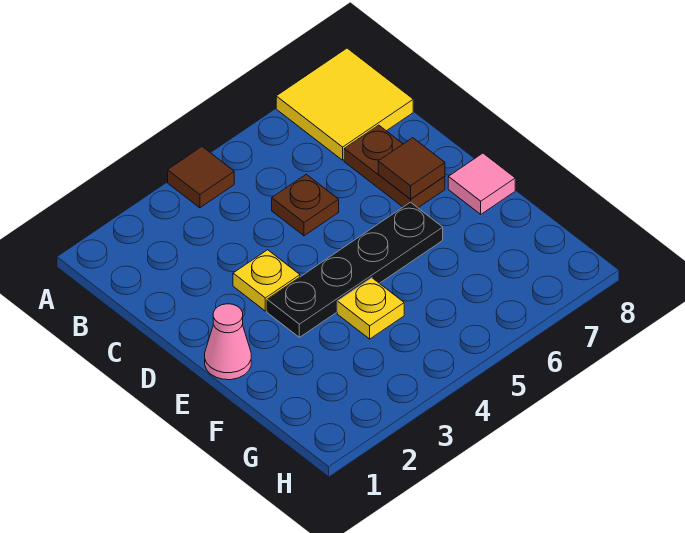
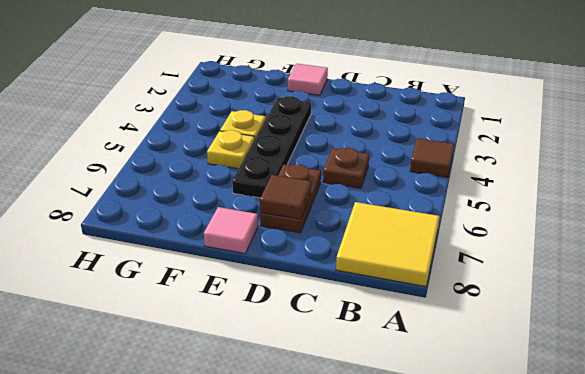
brown plate C7:D7 level 1 -> brown plate D6:D7 level 1
yellow plate D3 level 1 -> yellow plate F5 level 1
pink cone E1 level 1 -> pink tile E1 level 1

